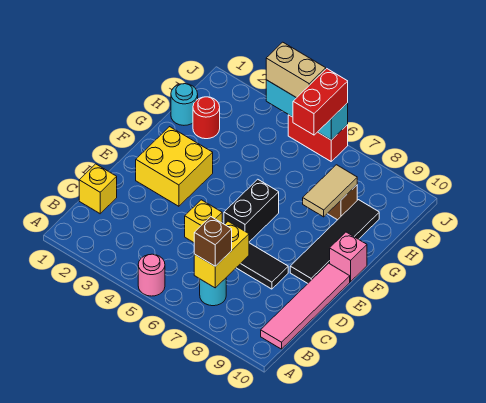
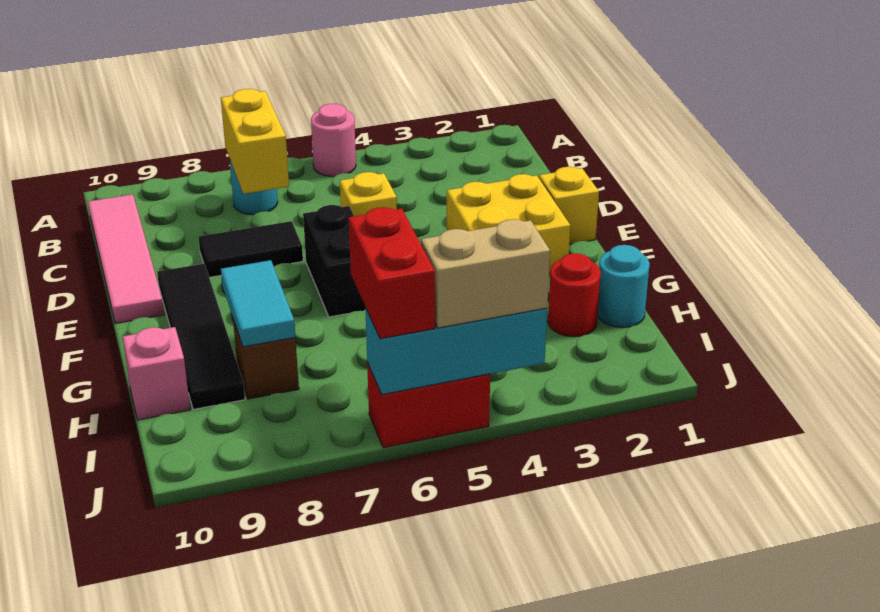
brown brick B7 level 3 -> none
yellow brick C1 level 1 -> yellow brick E1 level 1
pink brick F10 level 1 -> pink brick H10 level 1
tan tile G8:H8 level 2 -> cyan tile G8:H8 level 2

